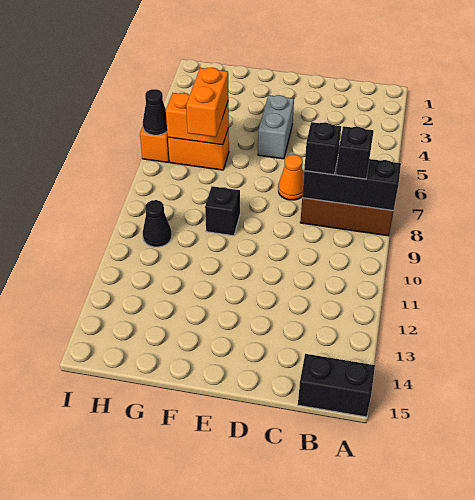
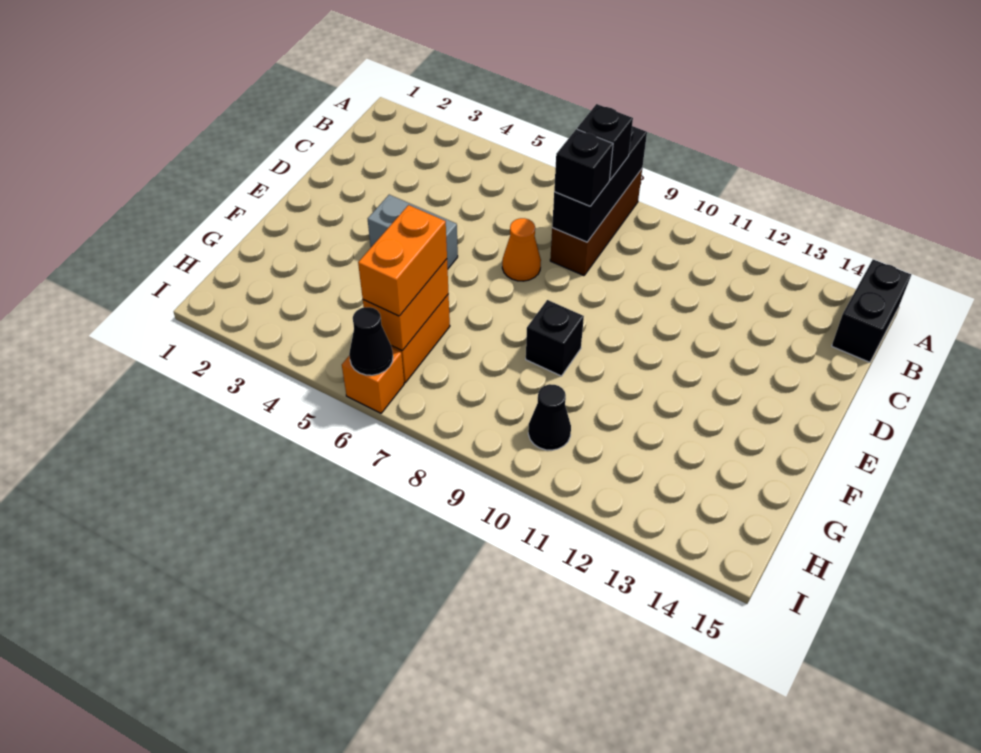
orange brick G6:G7 level 3 -> orange brick G6:H6 level 3

